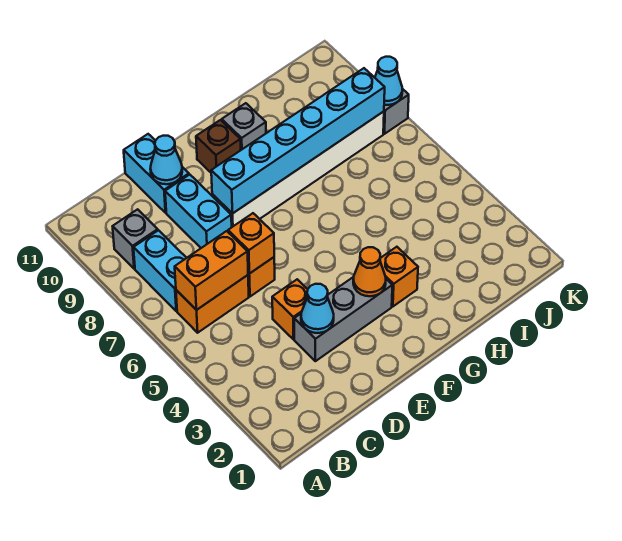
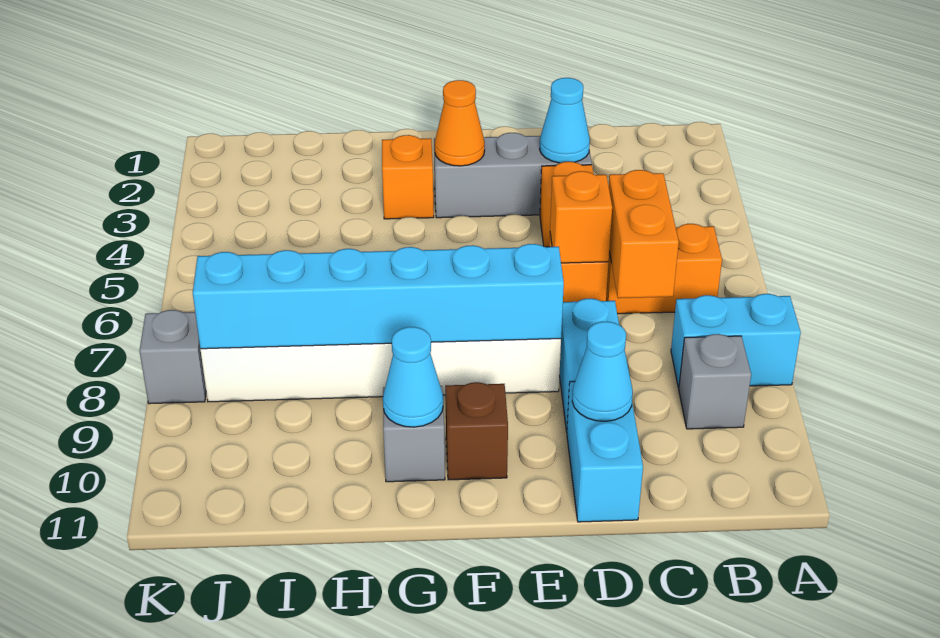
orange brick B6:C6 level 2 -> orange brick C6:C7 level 2
cyan brick B7:B8 level 1 -> cyan brick A8:B8 level 1
cyan cone K8 level 2 -> cyan cone G10 level 2

